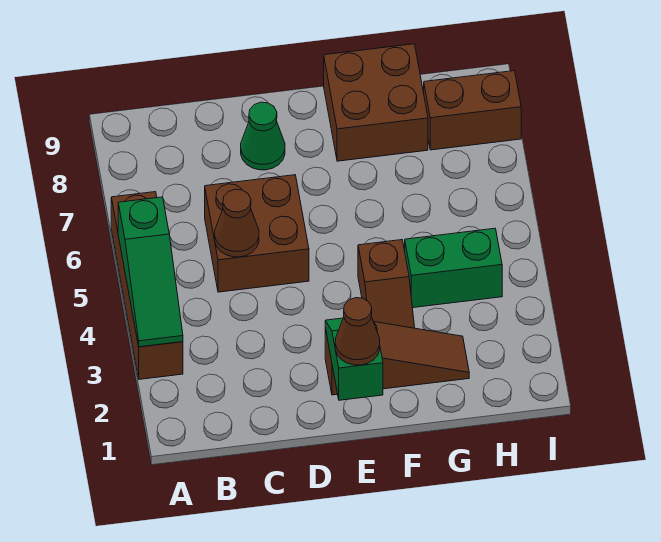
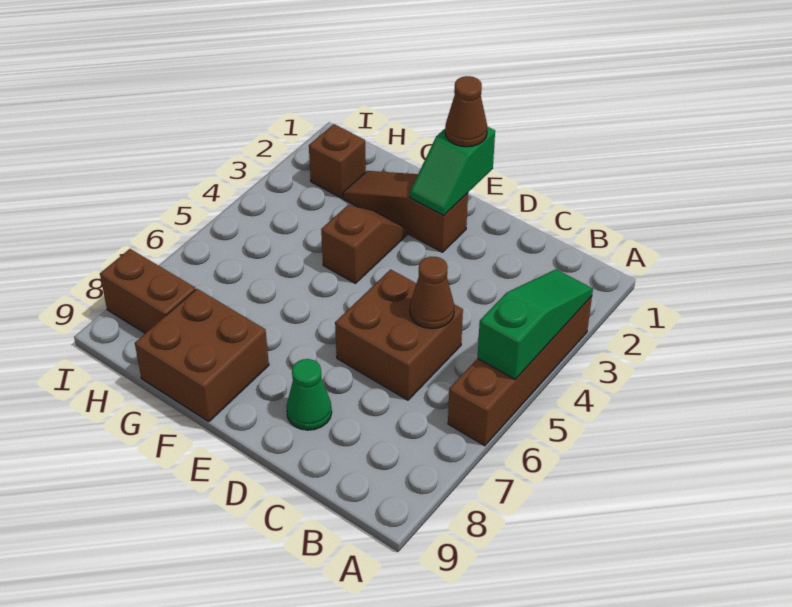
green brick G4:H4 level 1 -> none
none -> brown brick H2 level 1

